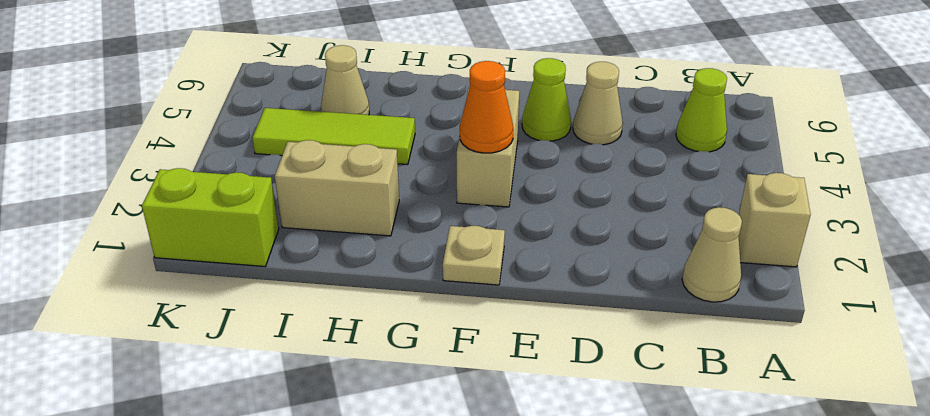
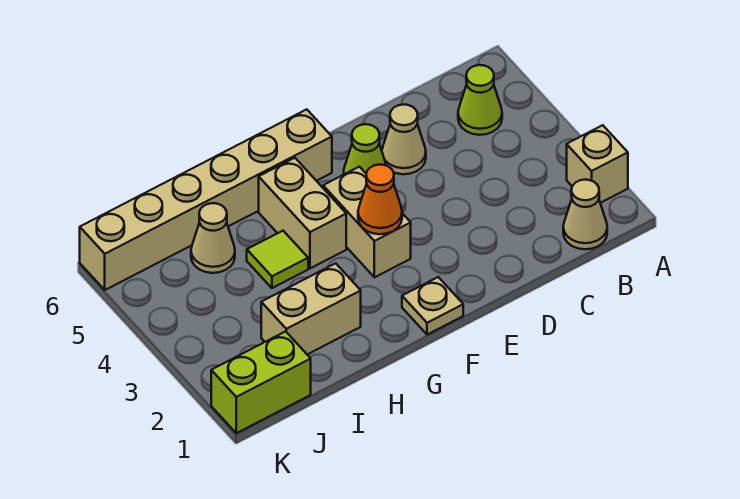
none -> tan brick F6:K6 level 1
none -> tan brick G4:G5 level 1
lime tile H4:J4 level 1 -> lime tile H4 level 1

